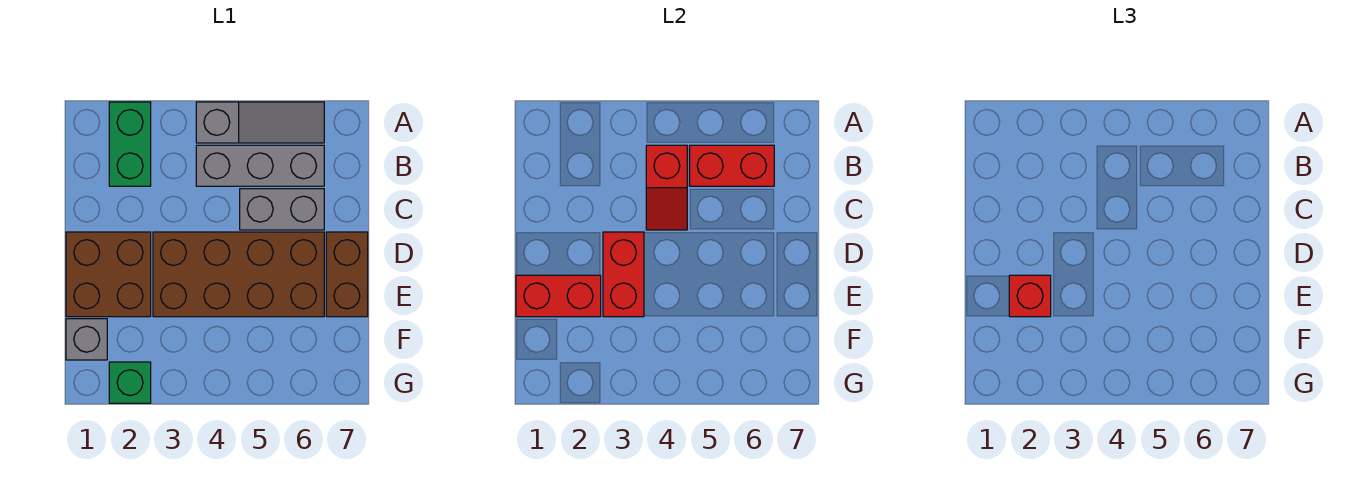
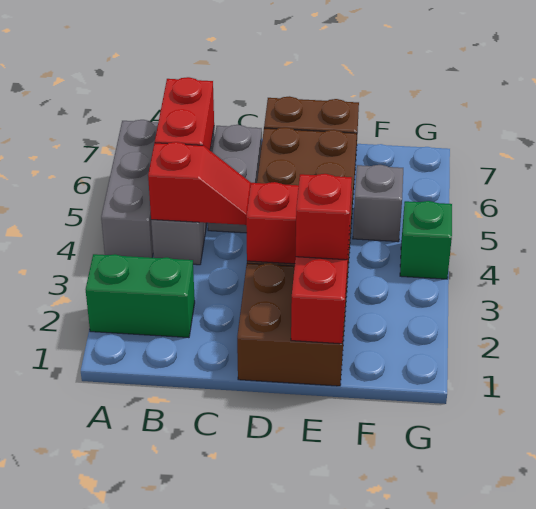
grey slope A4:A6 level 1 top 4 -> grey brick A4:A6 level 1
grey brick F1 level 1 -> grey brick F5 level 1
green brick G2 level 1 -> green brick G4 level 1

